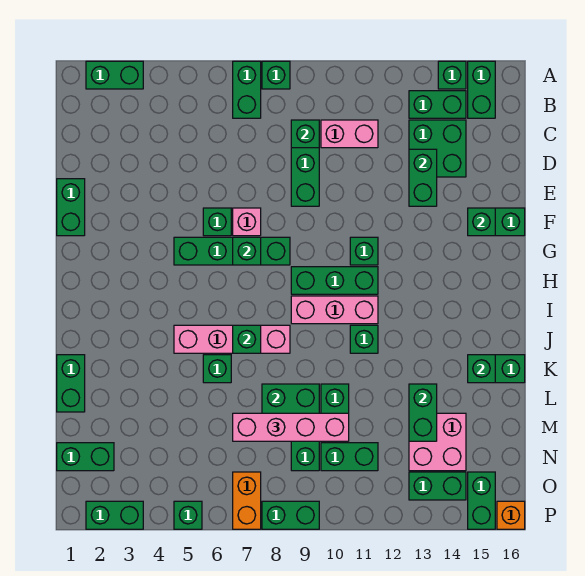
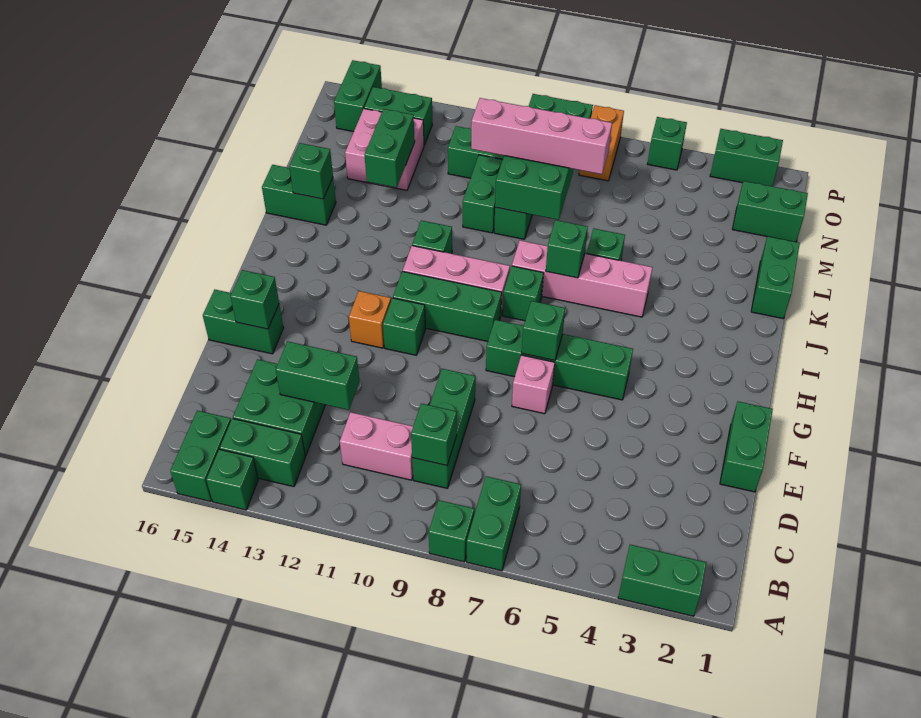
green brick D13:E13 level 2 -> green brick D12:D13 level 2
green brick F6 level 1 -> green brick I8 level 1
orange brick P16 level 1 -> orange brick G12 level 1

